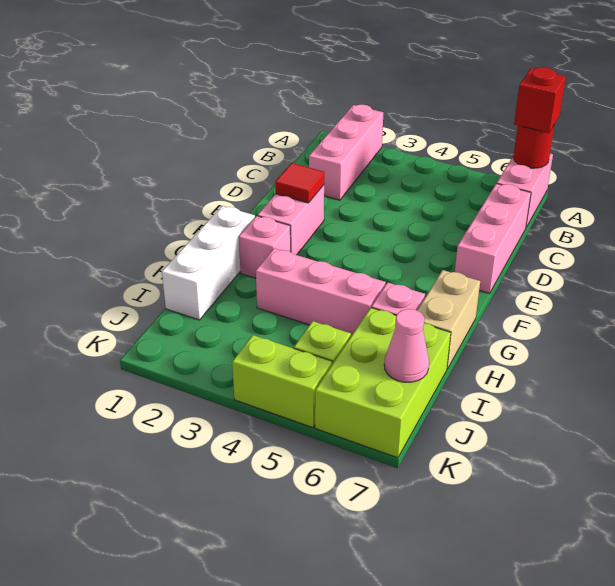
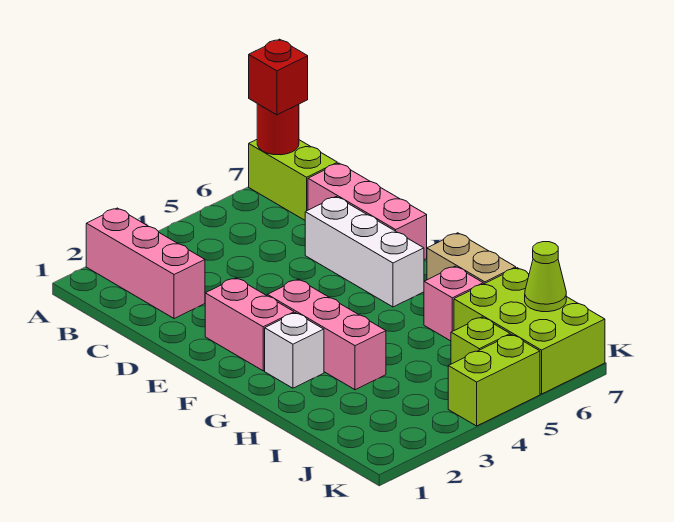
pink brick A7:B7 level 1 -> lime brick A7:B7 level 1
red tile E2 level 2 -> none
white brick G1:I1 level 1 -> white brick D6:F6 level 1
pink brick G2 level 1 -> white brick G2 level 1
pink brick H3:H5 level 1 -> pink brick F3:H3 level 1
pink cone J7 level 2 -> lime cone J7 level 2

